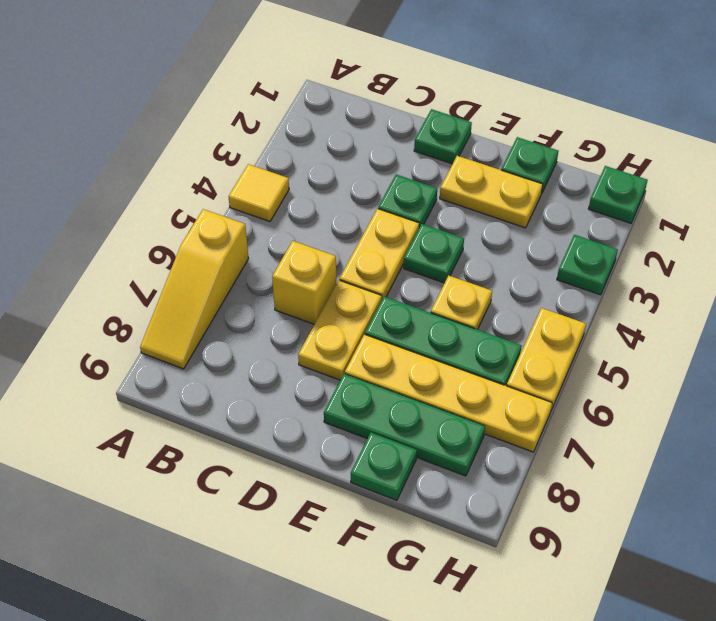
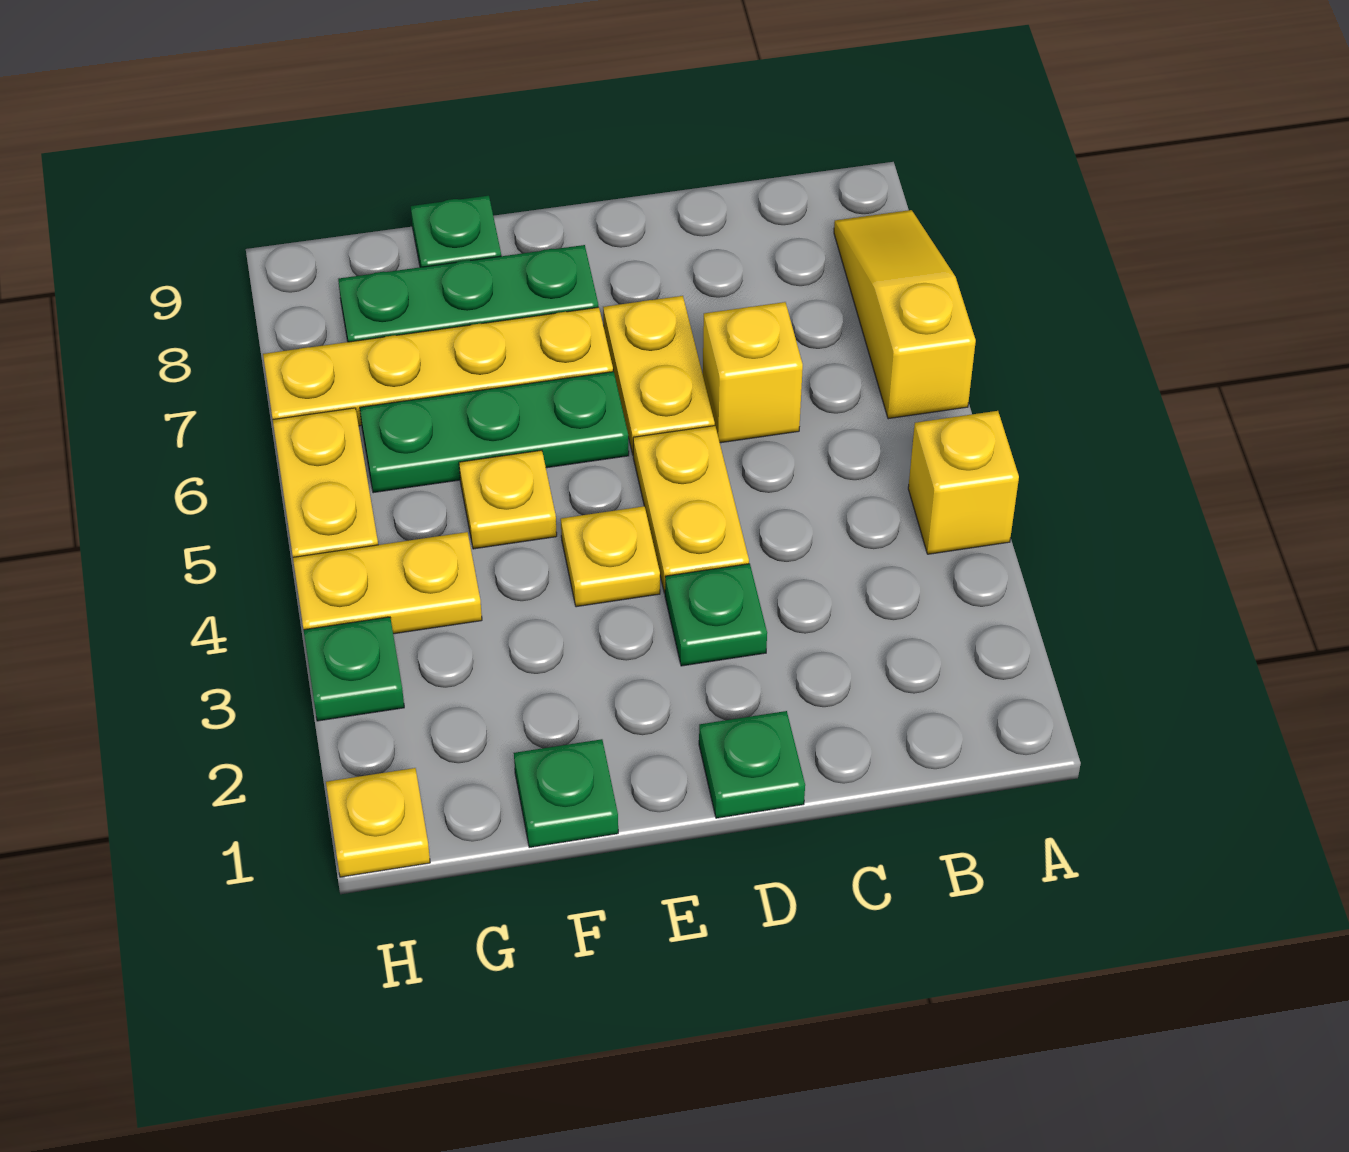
yellow tile A4 level 1 -> yellow brick A4 level 1
yellow plate E2:F2 level 1 -> yellow plate G4:H4 level 1
green plate E4 level 1 -> yellow plate E4 level 1
green plate H1 level 1 -> yellow plate H1 level 1

